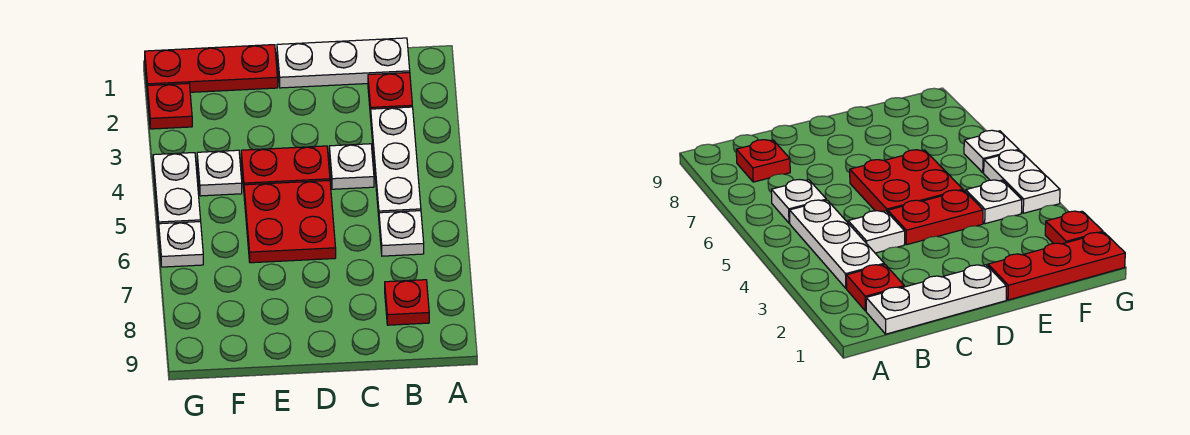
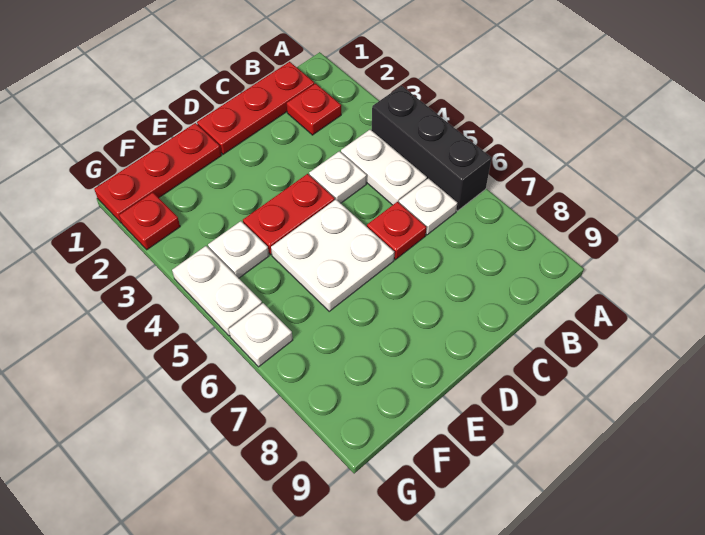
none -> black brick A4:A6 level 1
white plate B1:D1 level 1 -> red plate B1:D1 level 1
white plate B3:B5 level 1 -> white plate B4:B5 level 1
red plate B8 level 1 -> red plate C6 level 1
red plate D5:E6 level 1 -> white plate D5:E6 level 1

